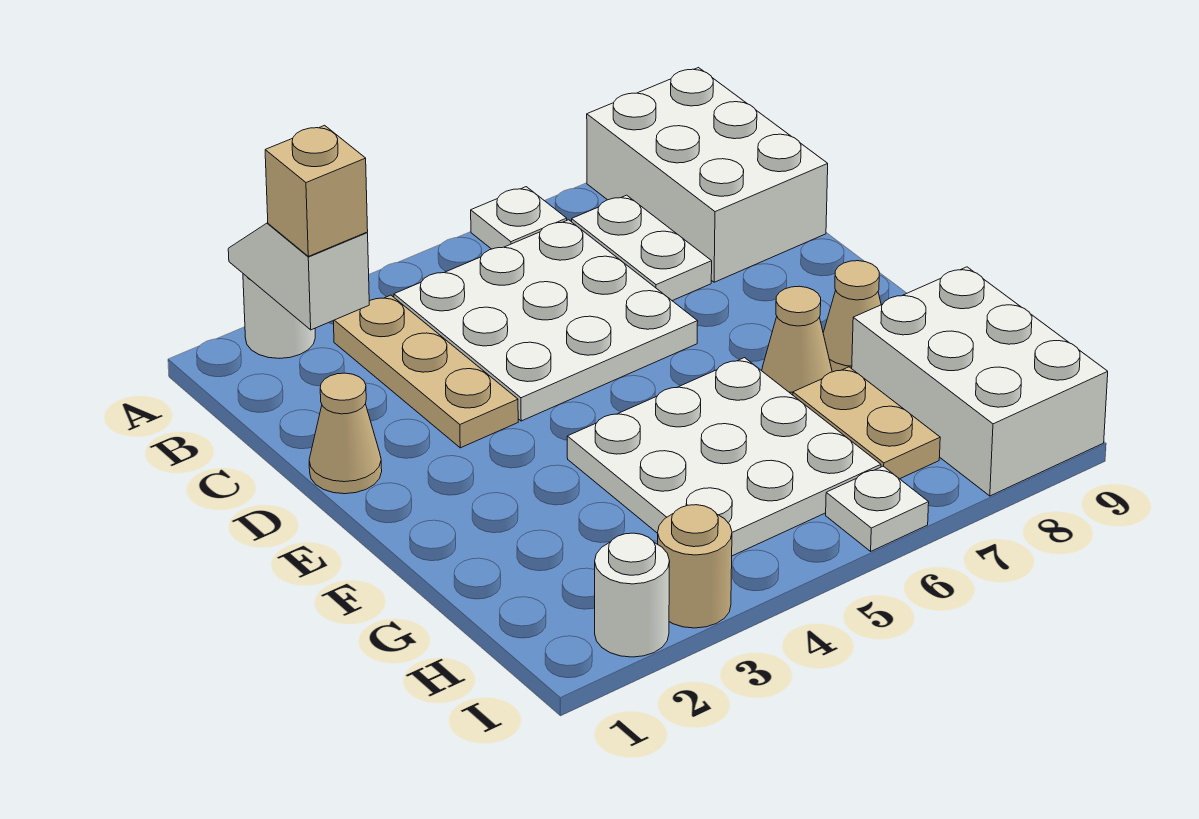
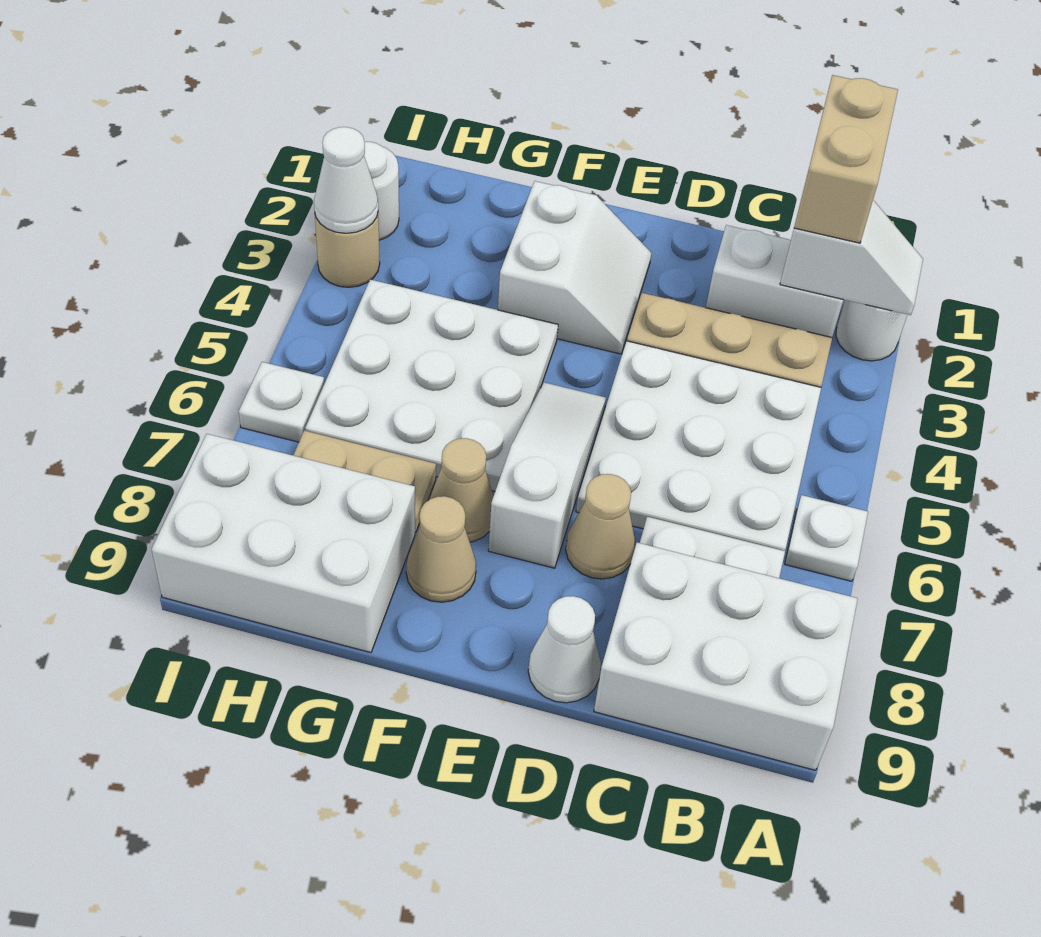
none -> white brick B2:C2 level 1
tan brick B2 level 3 -> tan brick B1:B2 level 3
tan cone D1 level 1 -> tan cone D7 level 1
none -> white cone D9 level 1
none -> white slope E2:F3 level 1 top F
none -> white slope E5:E7 level 1 top 7
none -> white cone I3 level 2

